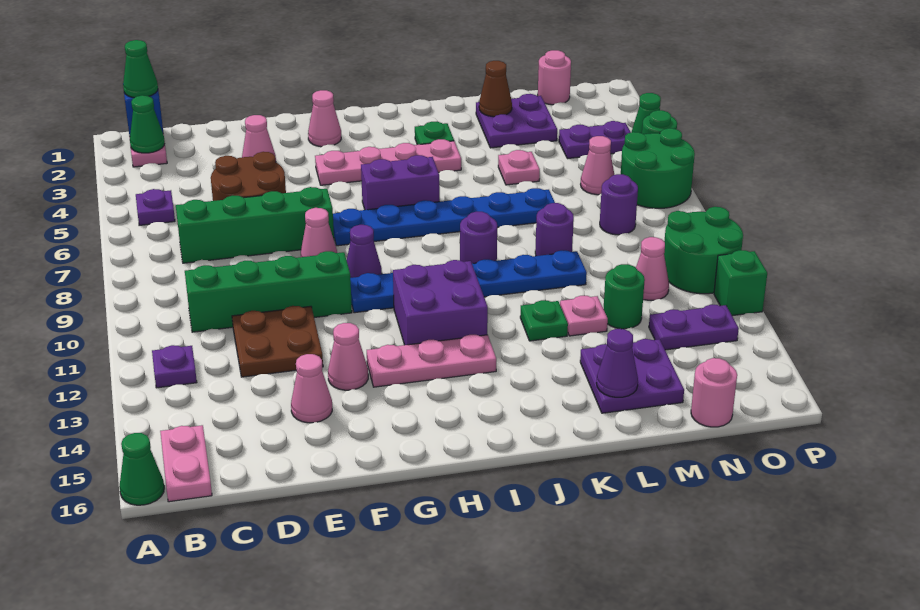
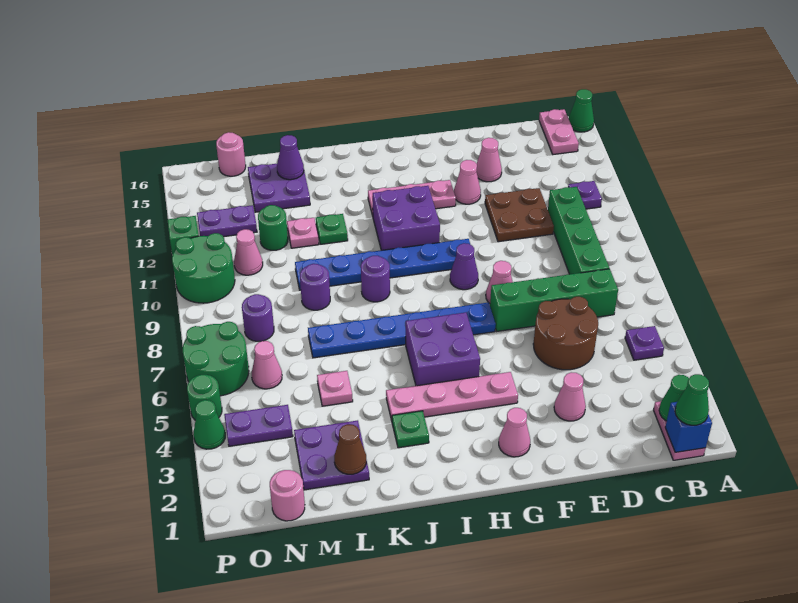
green brick C10:F10 level 1 -> green brick C8:C11 level 1
purple brick H6:I6 level 1 -> purple brick H5:I6 level 1

